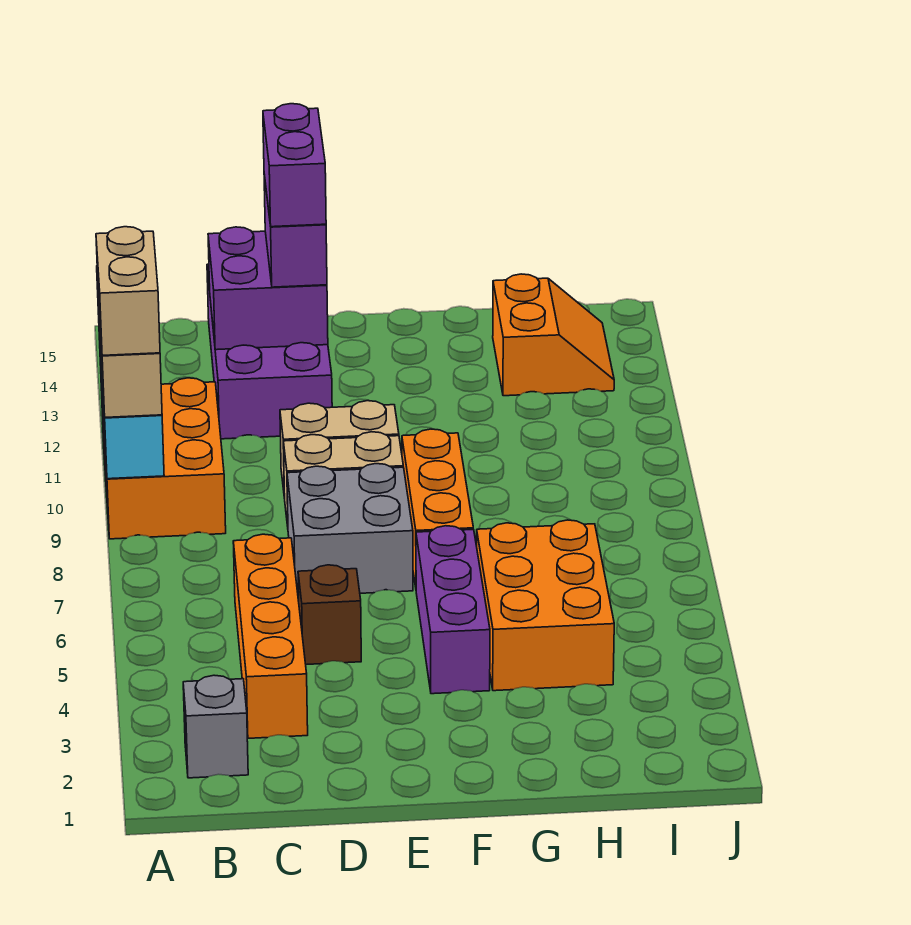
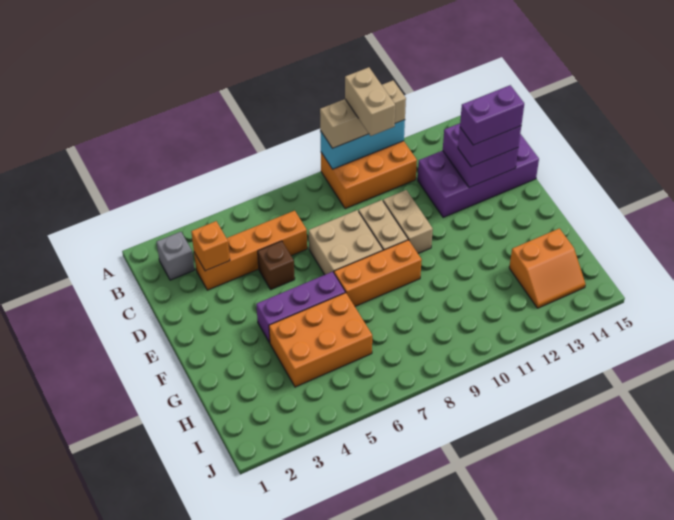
tan brick A9:A10 level 4 -> tan brick A10:B10 level 4
none -> orange brick C3 level 2
grey brick D7:E8 level 1 -> tan brick D7:E8 level 1

